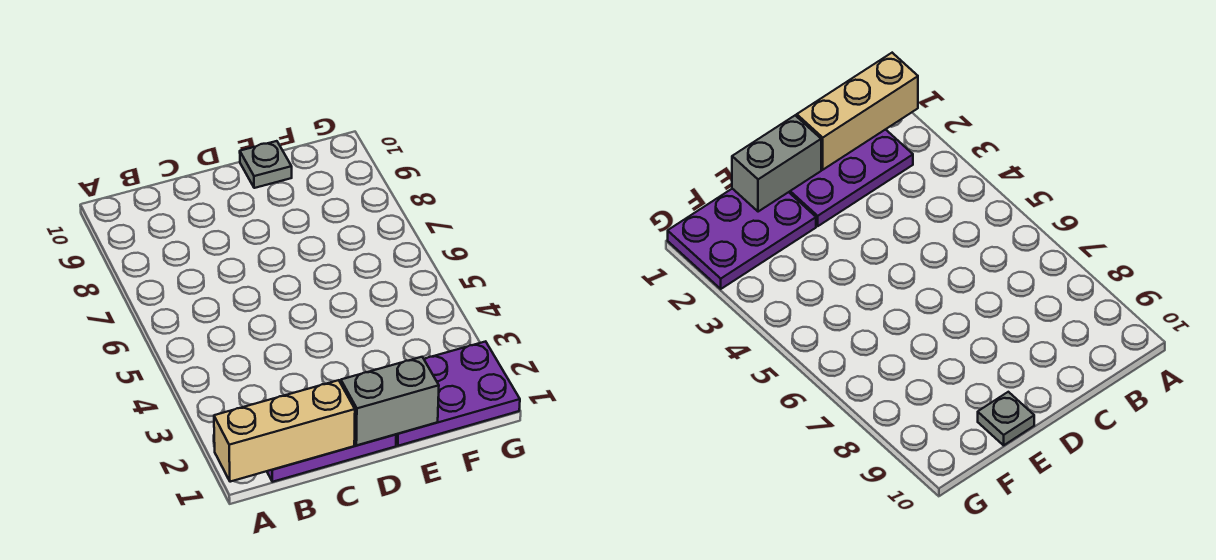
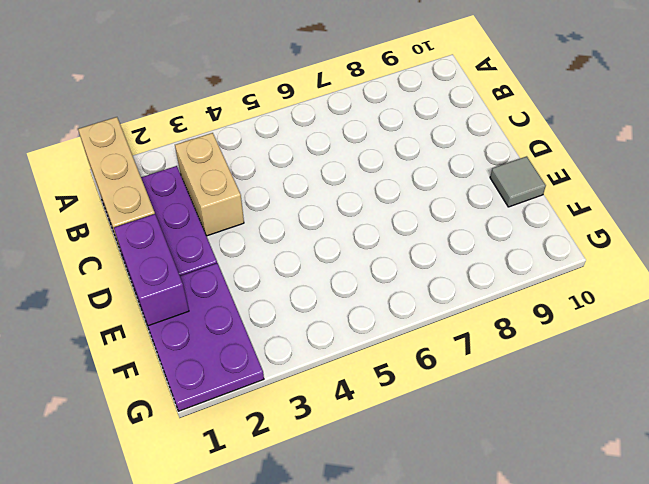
none -> tan brick B3:C3 level 1
grey brick D1:E1 level 2 -> purple brick D1:E1 level 2
grey plate E10 level 1 -> grey tile E10 level 1

